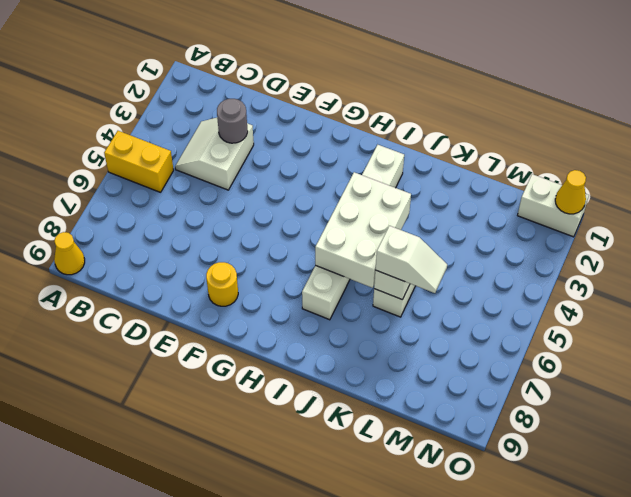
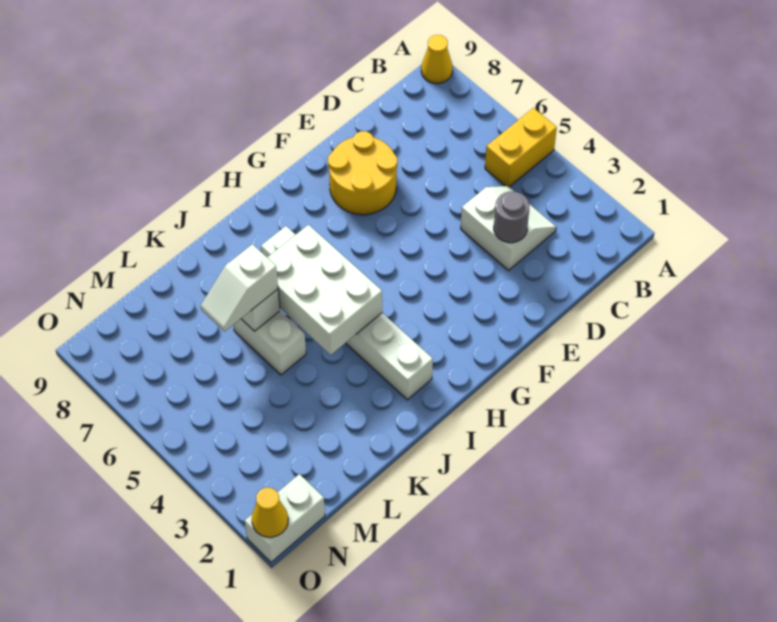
yellow round brick F8 level 1 -> yellow round brick E7:F8 level 1

